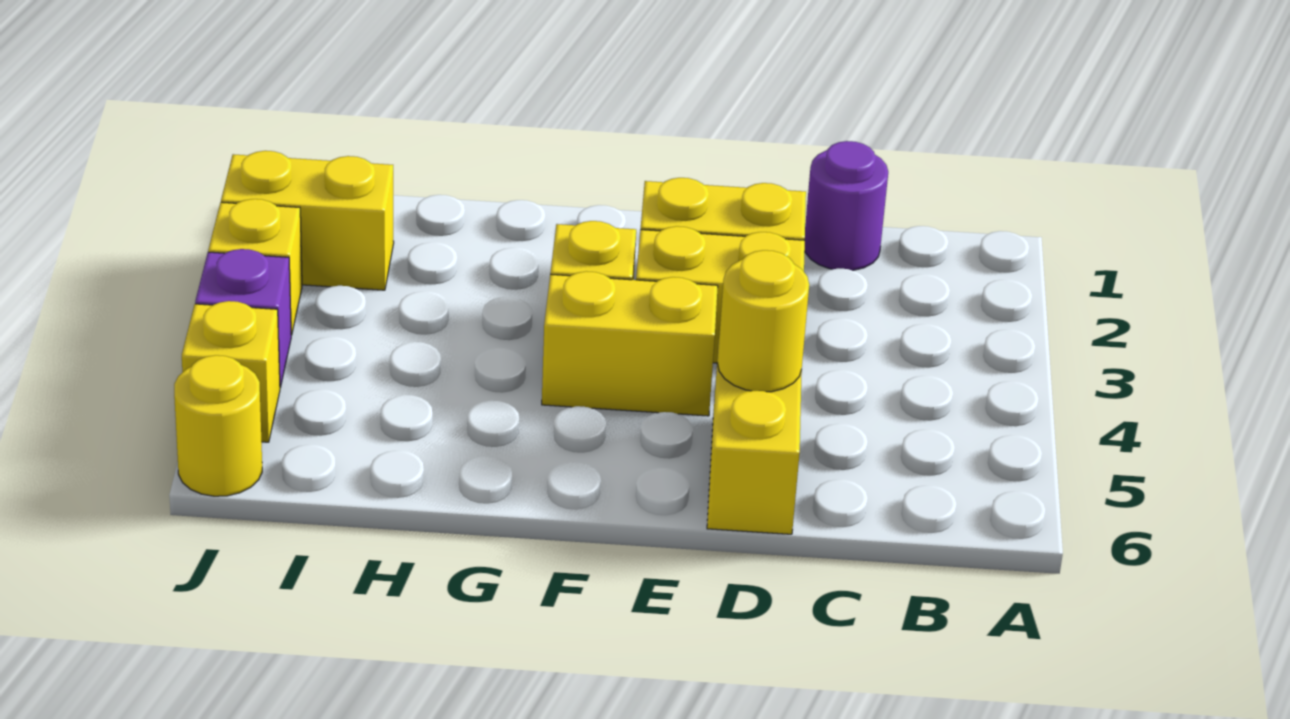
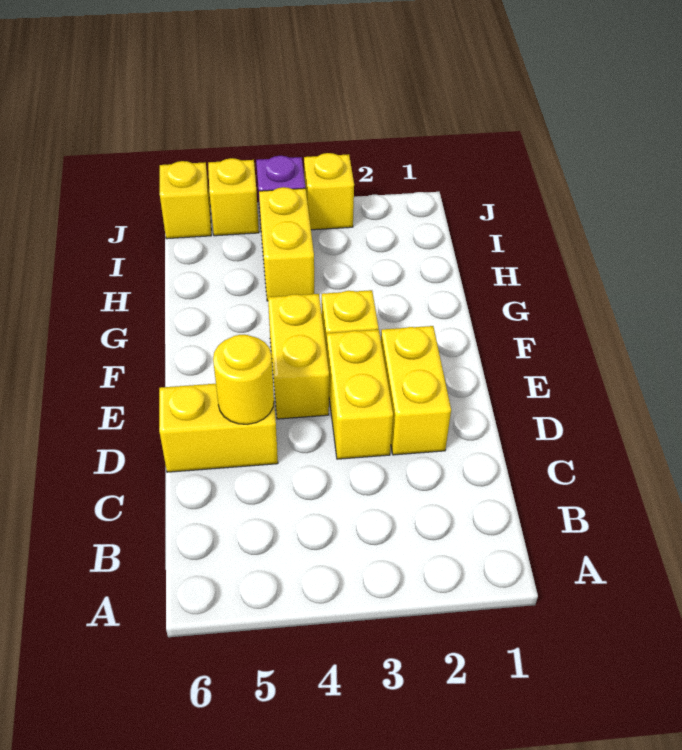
purple round brick C1 level 1 -> none
yellow brick I2:J2 level 1 -> yellow brick H4:I4 level 1
yellow round brick J6 level 1 -> yellow brick J6 level 1

